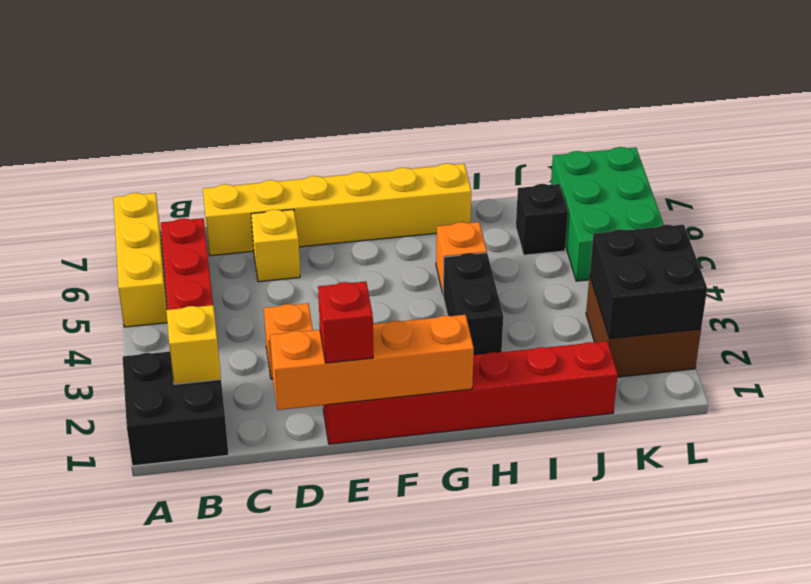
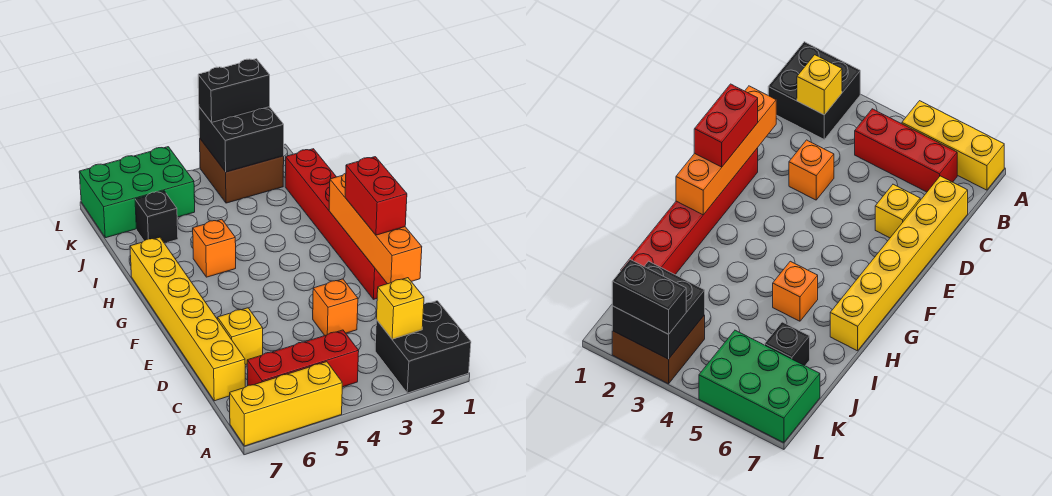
red brick E1 level 3 -> red brick E1:F1 level 3
black brick H3:H4 level 1 -> black brick L2:L3 level 3

